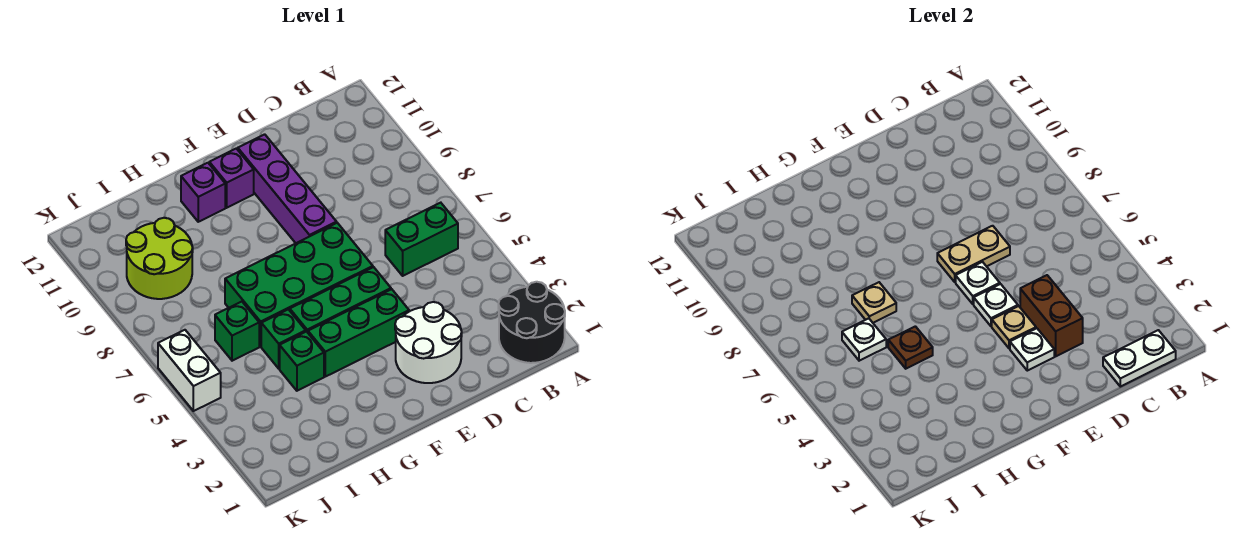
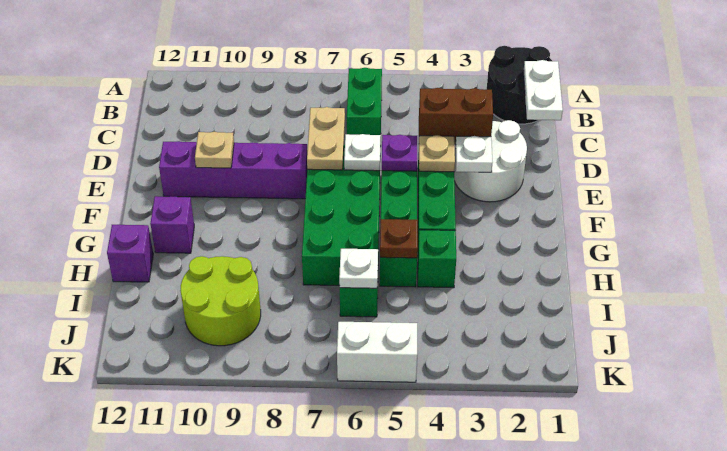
white plate E5 level 2 -> purple plate E5 level 2
purple brick F11 level 1 -> purple brick H12 level 1
tan plate H7 level 2 -> tan plate E10 level 2

